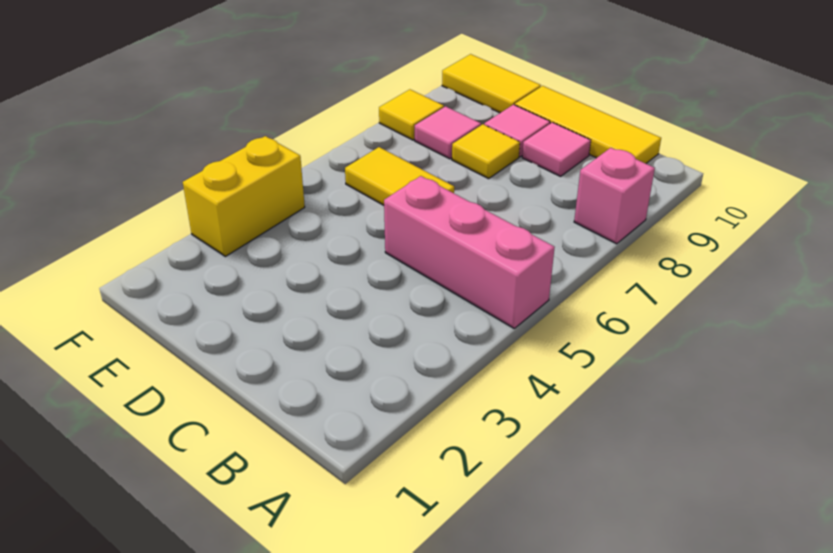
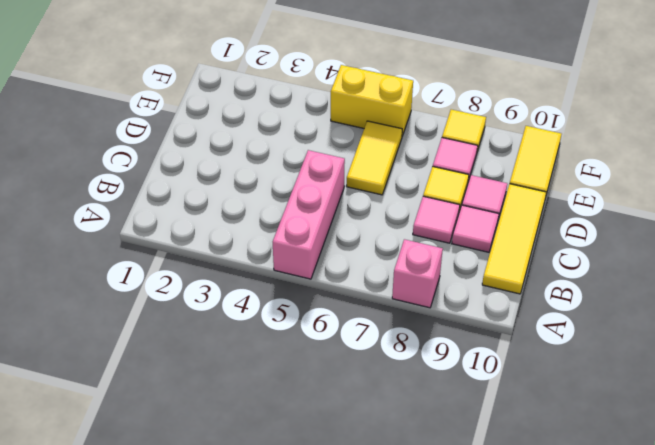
none -> pink tile C8 level 1
yellow brick F3:F4 level 1 -> yellow brick F5:F6 level 1

